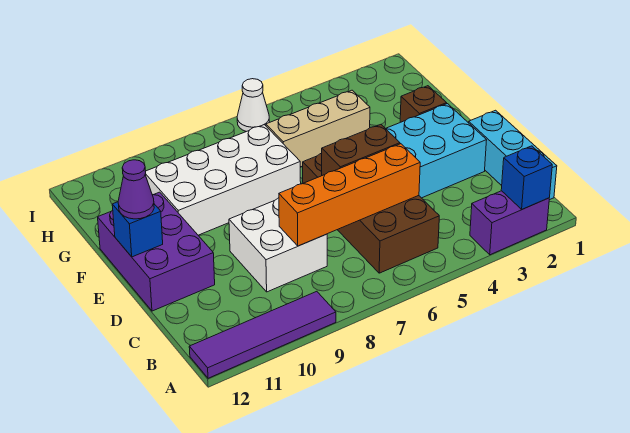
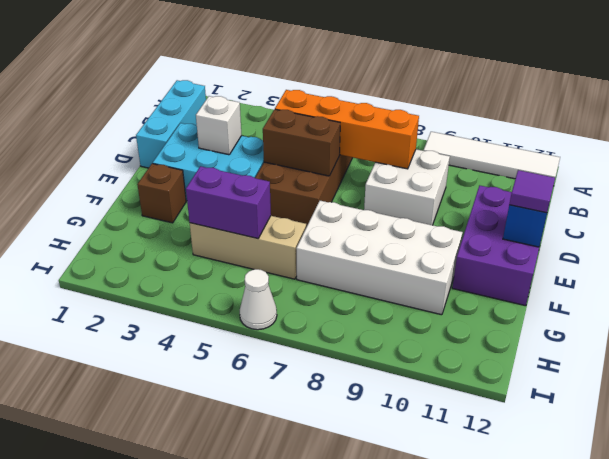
purple brick A2:A3 level 1 -> purple brick G4:G5 level 2
blue brick A2 level 2 -> none
purple tile A9:A12 level 1 -> white tile A9:A12 level 1
none -> white brick D3 level 2
purple cone E12 level 3 -> purple tile E12 level 3

